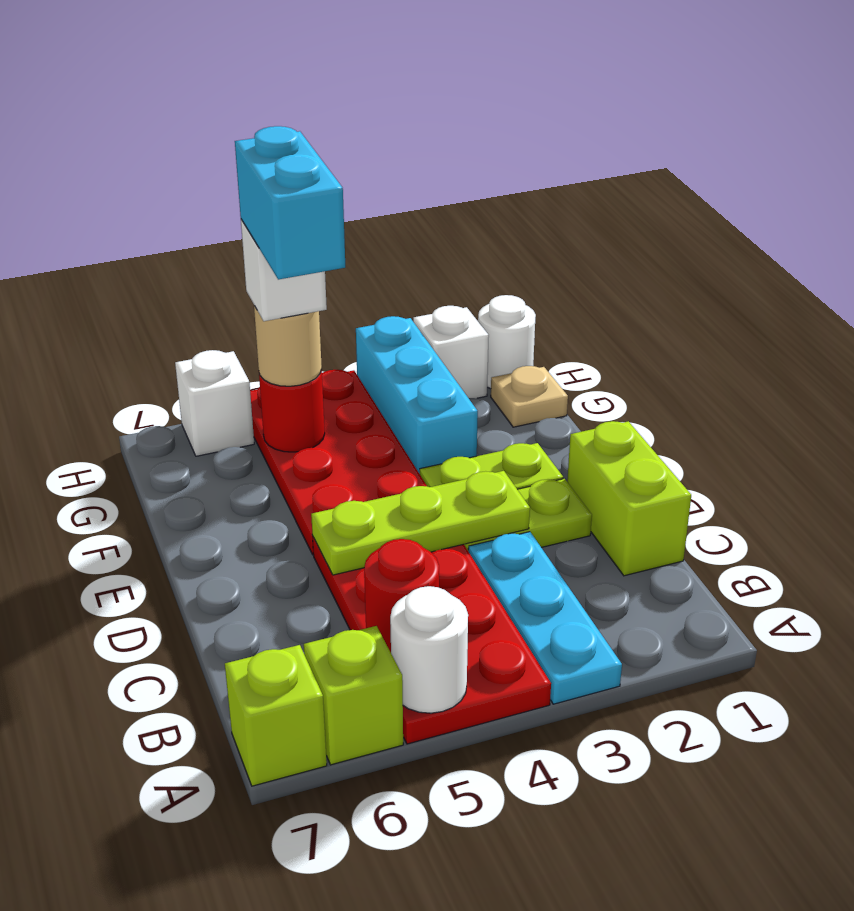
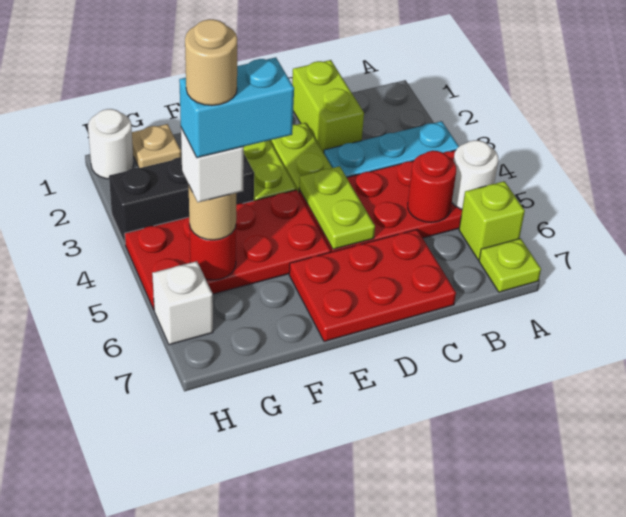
lime brick A7 level 1 -> lime plate A7 level 1
lime brick C1:D1 level 1 -> lime brick C1:C2 level 1
none -> red plate C6:E7 level 1
lime plate D3:D5 level 2 -> lime plate D4:D5 level 2
cyan brick F3:H3 level 1 -> black brick F3:H3 level 1
none -> tan round brick G5 level 6
white brick H2 level 1 -> none

